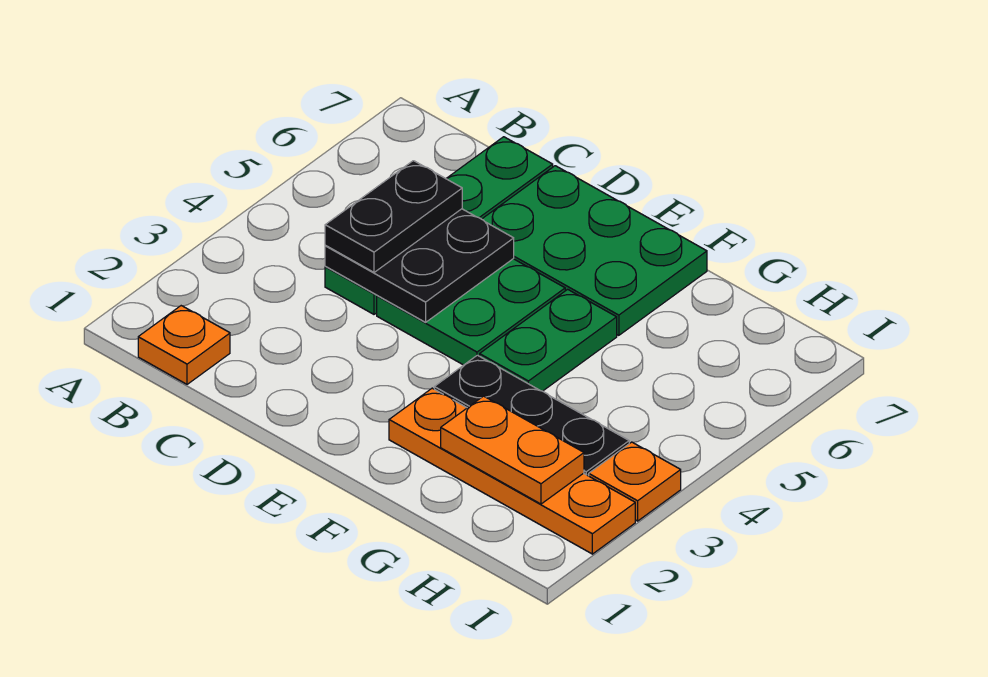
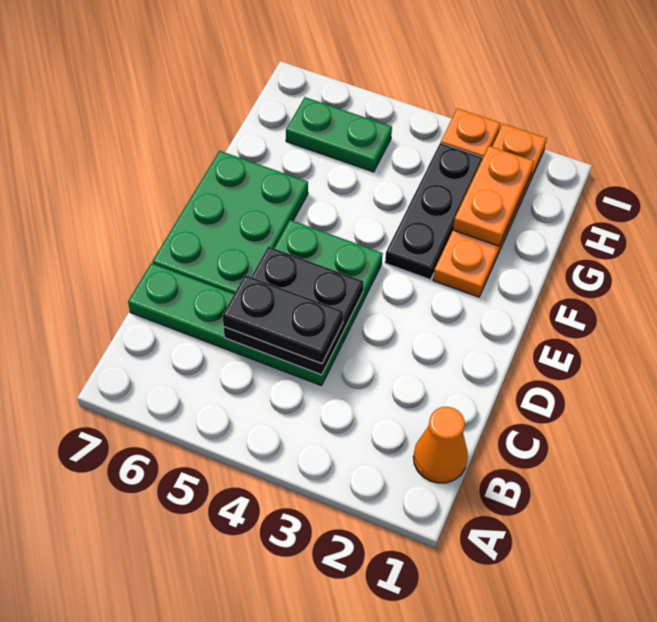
orange plate B1 level 1 -> orange cone B1 level 1
green plate F4:F5 level 1 -> green plate H5:H6 level 1

